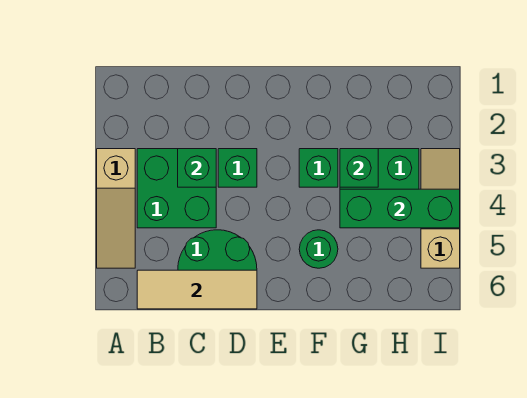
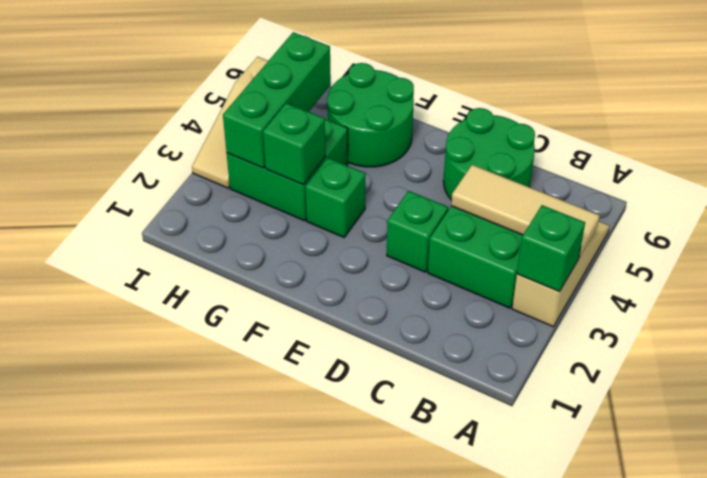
tan tile B6:D6 level 2 -> tan tile A4:C4 level 2
green brick C3 level 2 -> green brick A3 level 2
green round brick F5 level 1 -> green round brick F5:G6 level 1
green brick G4:I4 level 2 -> green brick H3:H5 level 2

